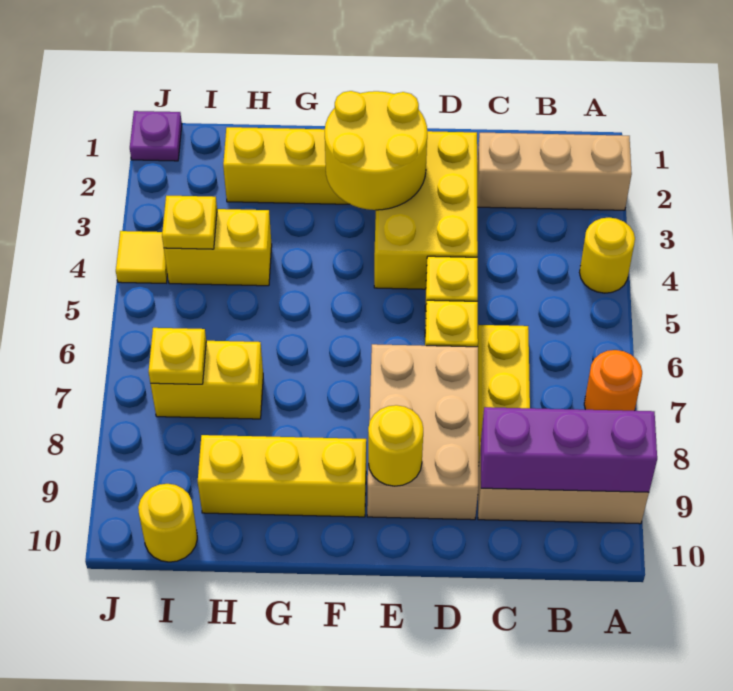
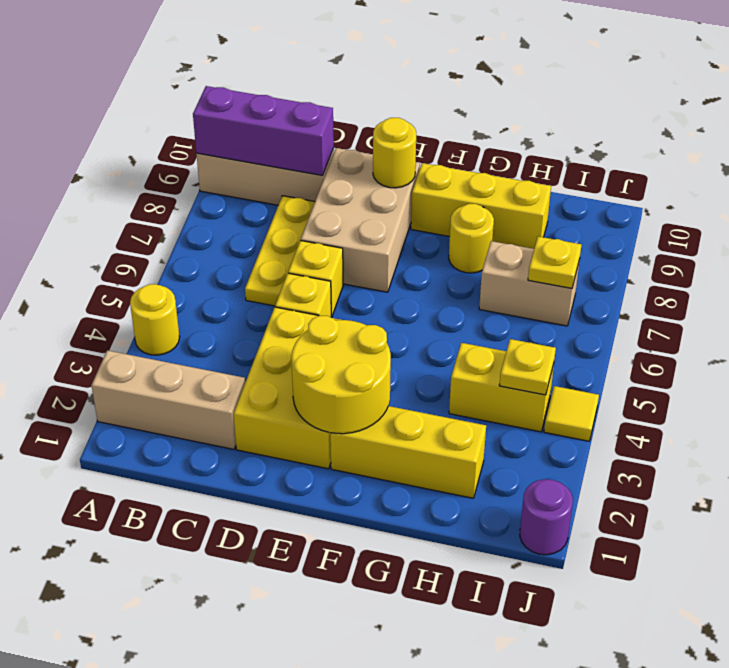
orange round brick A7 level 1 -> none
yellow brick H7:I7 level 1 -> tan brick H7:I7 level 1
yellow round brick I10 level 1 -> yellow round brick G8 level 1
purple plate J1 level 1 -> purple round brick J1 level 1

